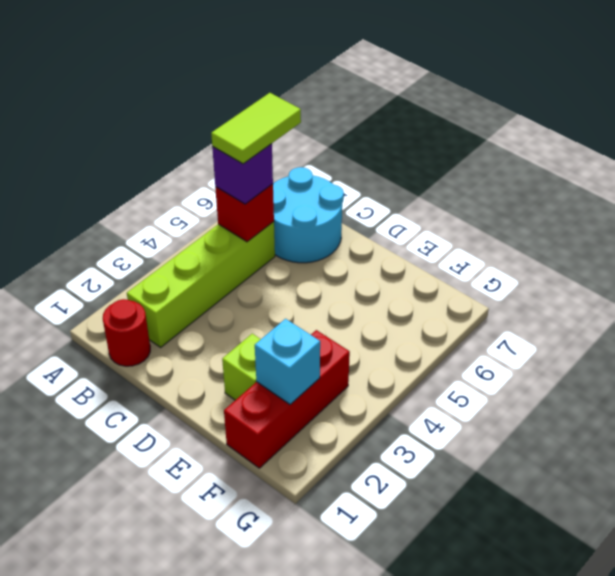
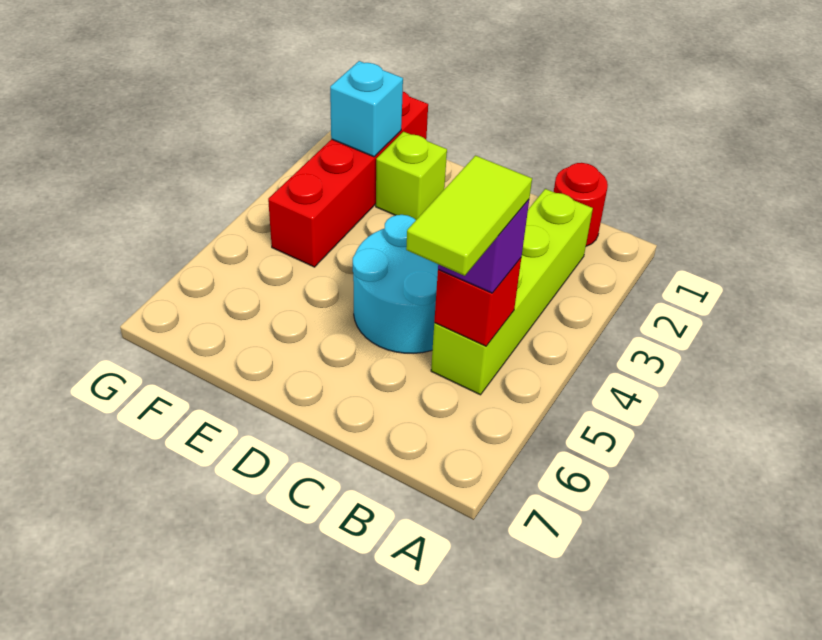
cyan round brick B6:C7 level 1 -> cyan round brick C4:D5 level 1
red brick F1:F3 level 1 -> red brick F1:F4 level 1

